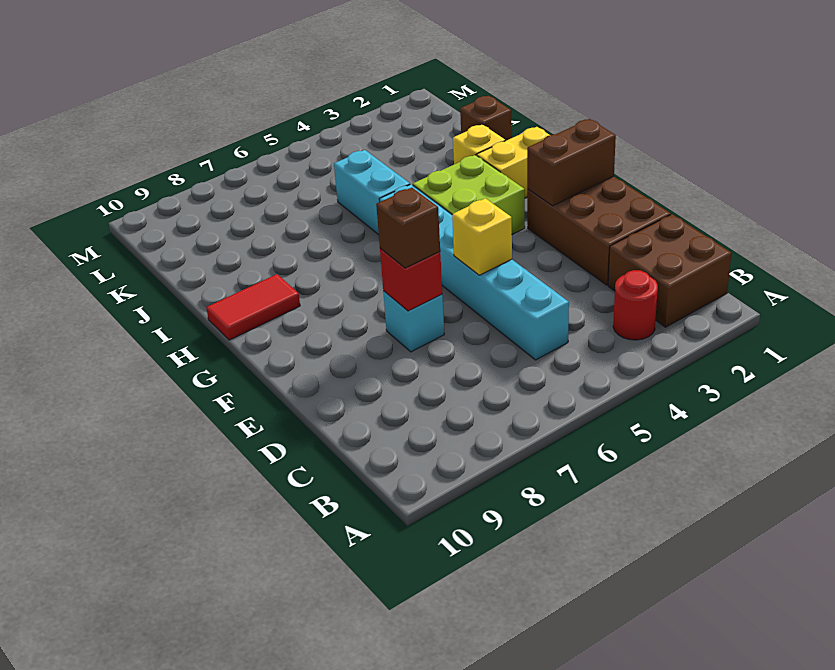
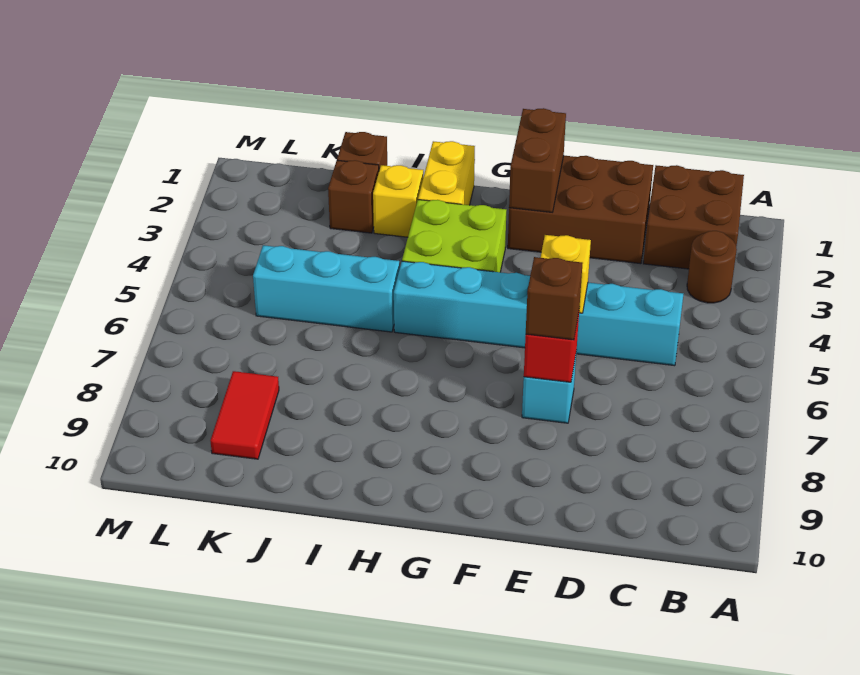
red round brick B3 level 1 -> brown round brick B3 level 1
red tile H9:H10 level 1 -> red tile K8:K9 level 1
cyan brick I5:J5 level 1 -> cyan brick I5:K5 level 1
none -> brown brick J2 level 1

